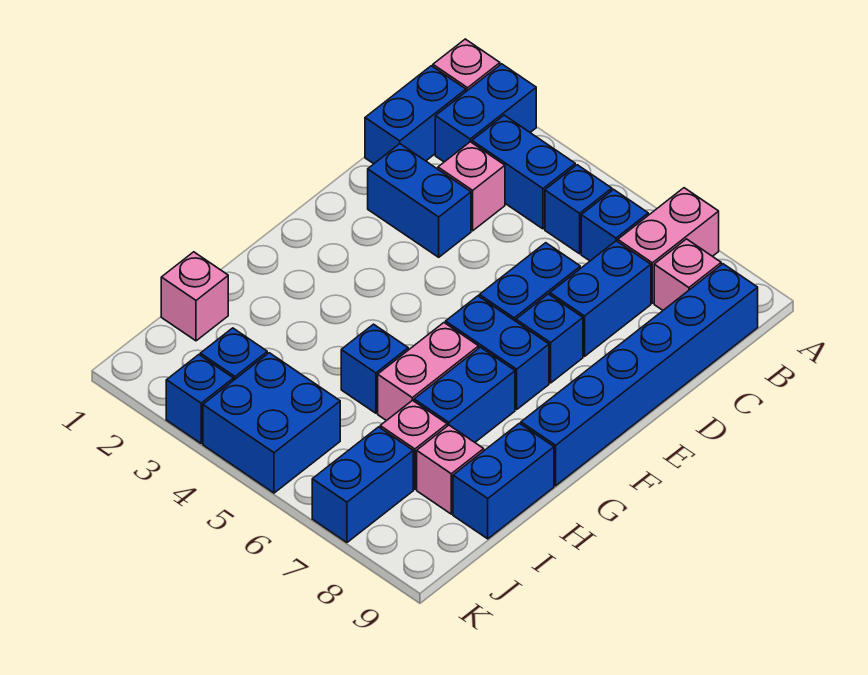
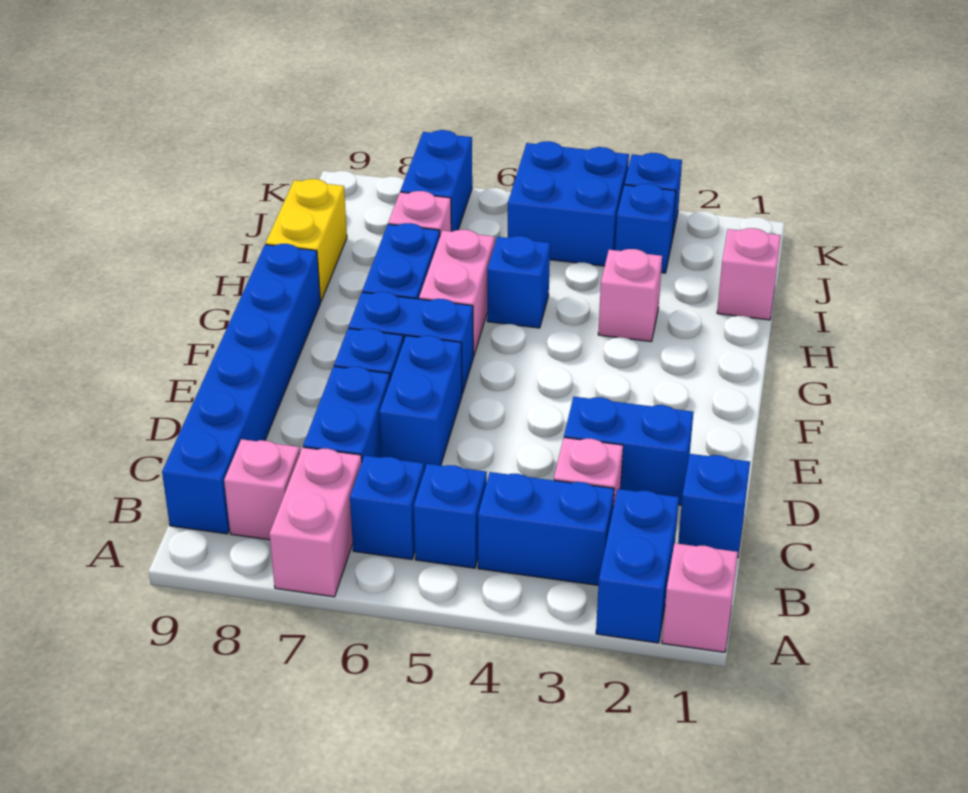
blue brick B1:C1 level 1 -> blue brick C1 level 1
blue brick H9:I9 level 1 -> yellow brick H9:I9 level 1
pink brick I8 level 1 -> pink brick H3 level 1

